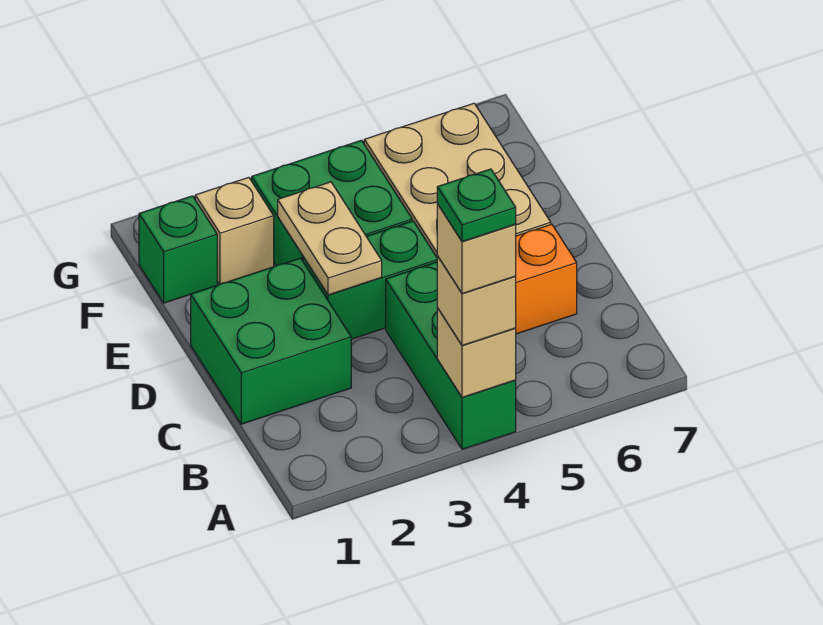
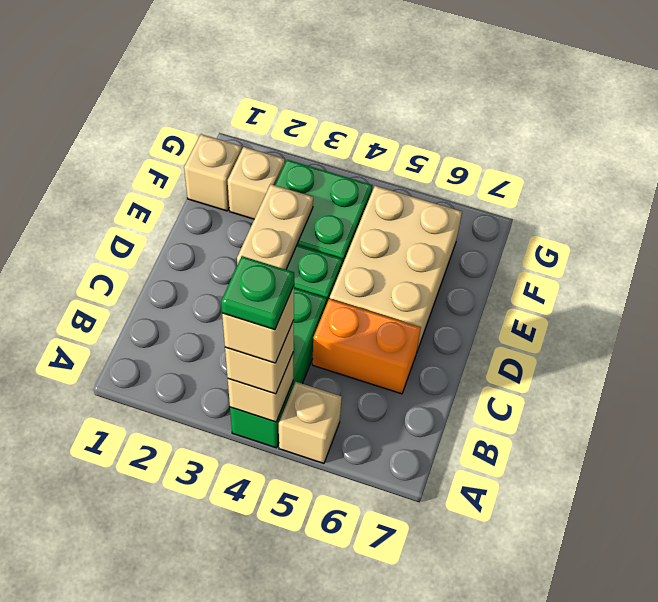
none -> tan brick A5 level 1
green brick C1:D2 level 1 -> none
green brick F1 level 1 -> tan brick F1 level 1

